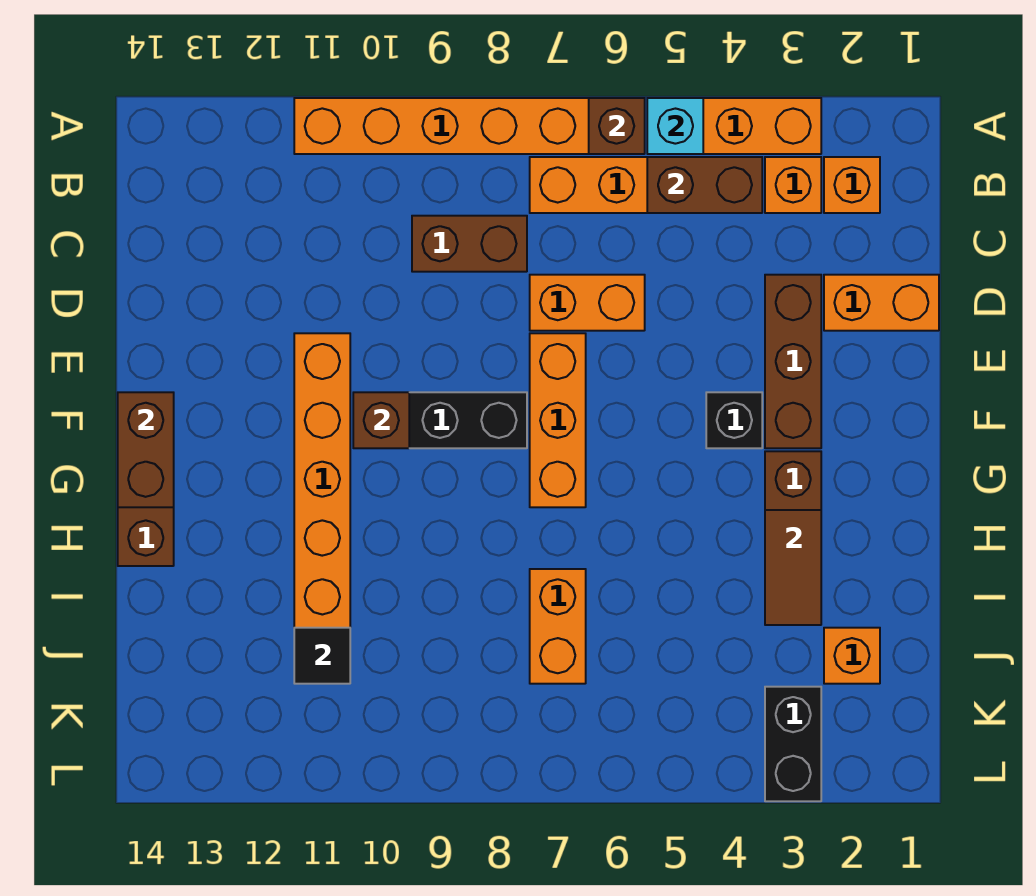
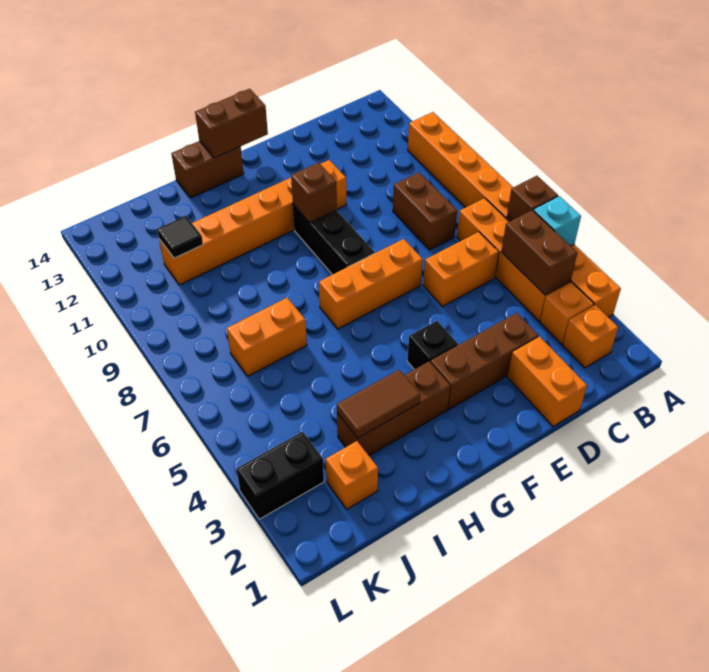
orange brick D6:D7 level 1 -> orange brick C6:D6 level 1

